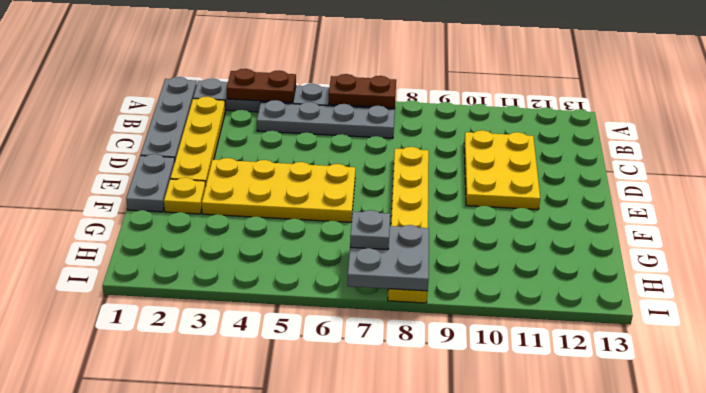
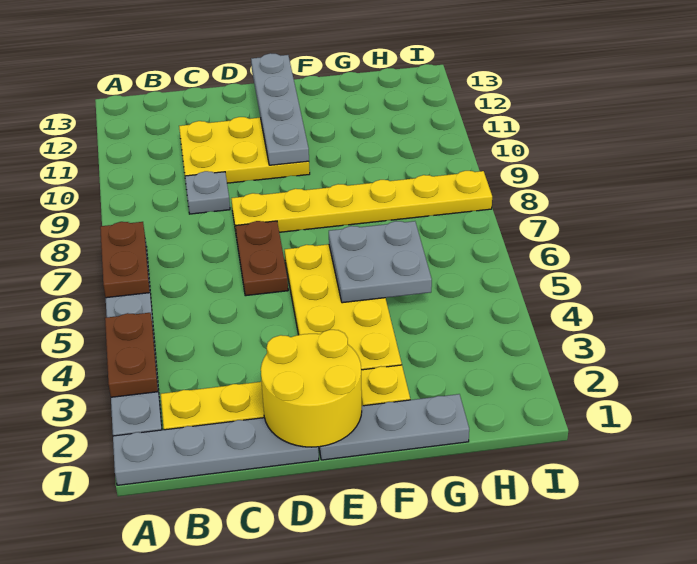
grey plate B4:B7 level 1 -> grey plate E10:E13 level 2
none -> yellow round brick D1:E2 level 2
none -> brown plate D6:D7 level 1
grey plate E1:F1 level 1 -> grey plate E1:G1 level 1
grey plate H7:I8 level 2 -> grey plate F5:G6 level 2
grey plate H7 level 3 -> grey plate C9 level 1

